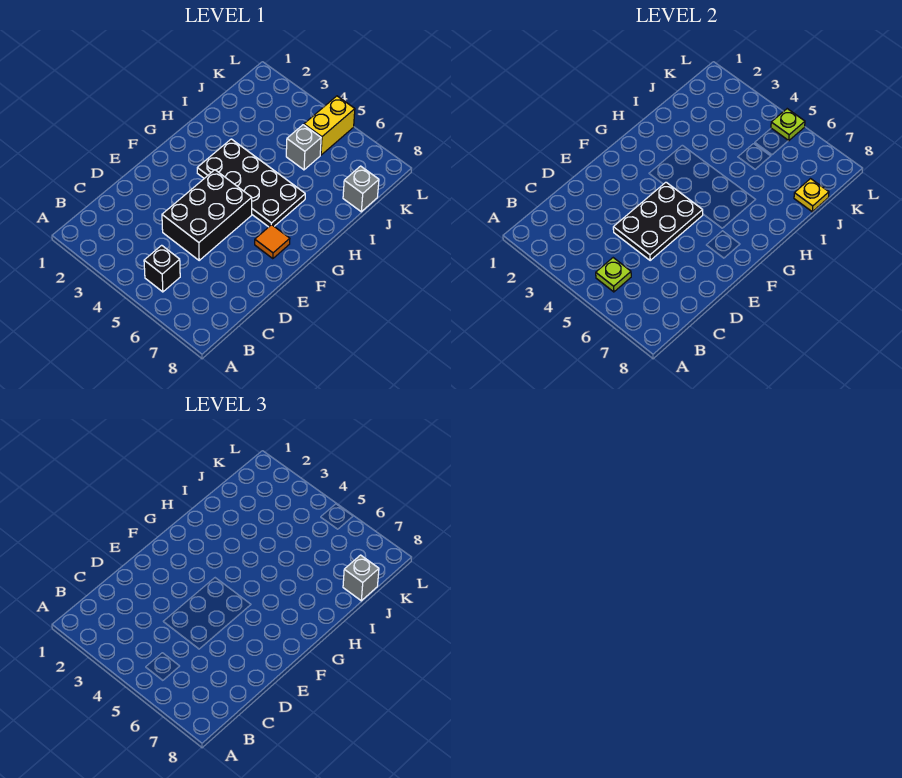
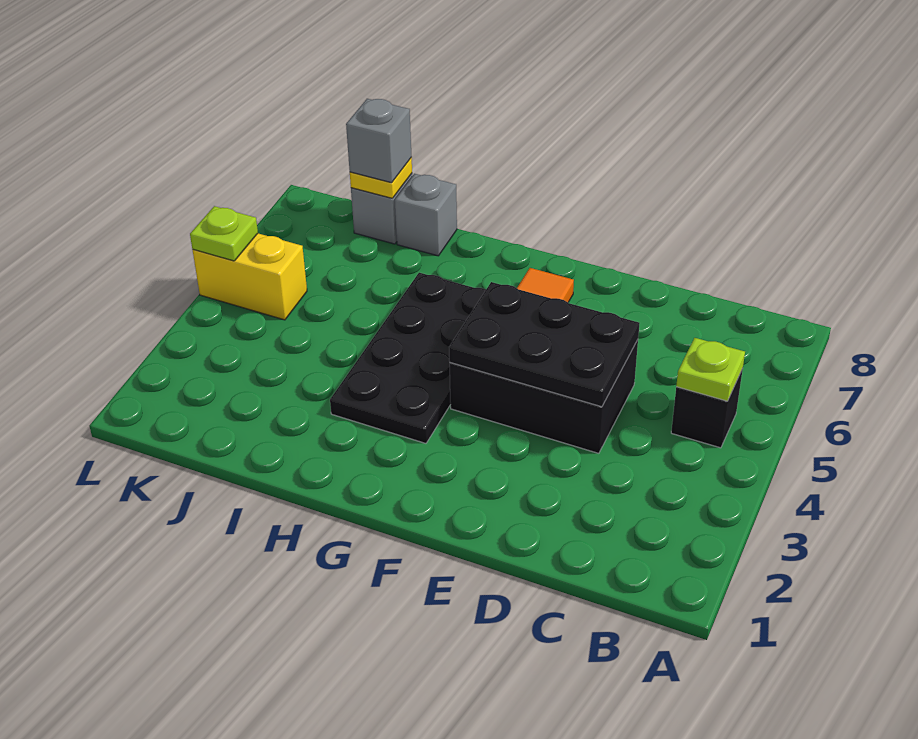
grey brick J5 level 1 -> grey brick I8 level 1

